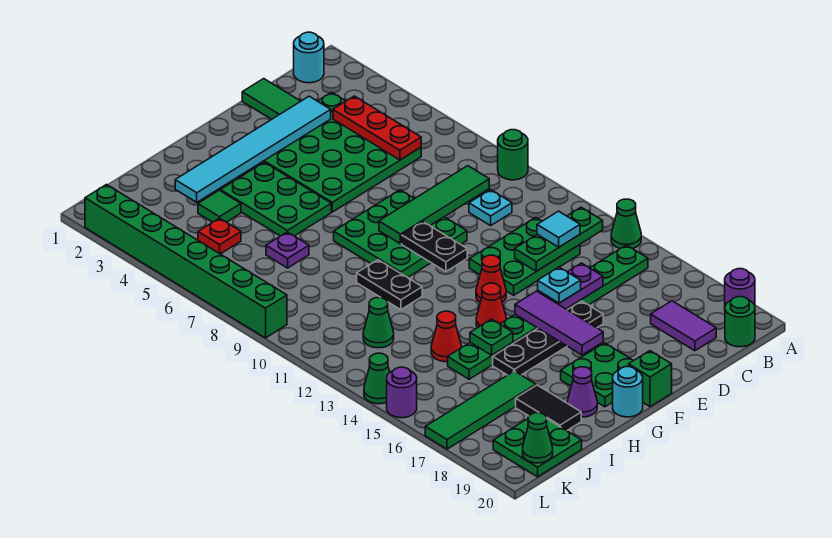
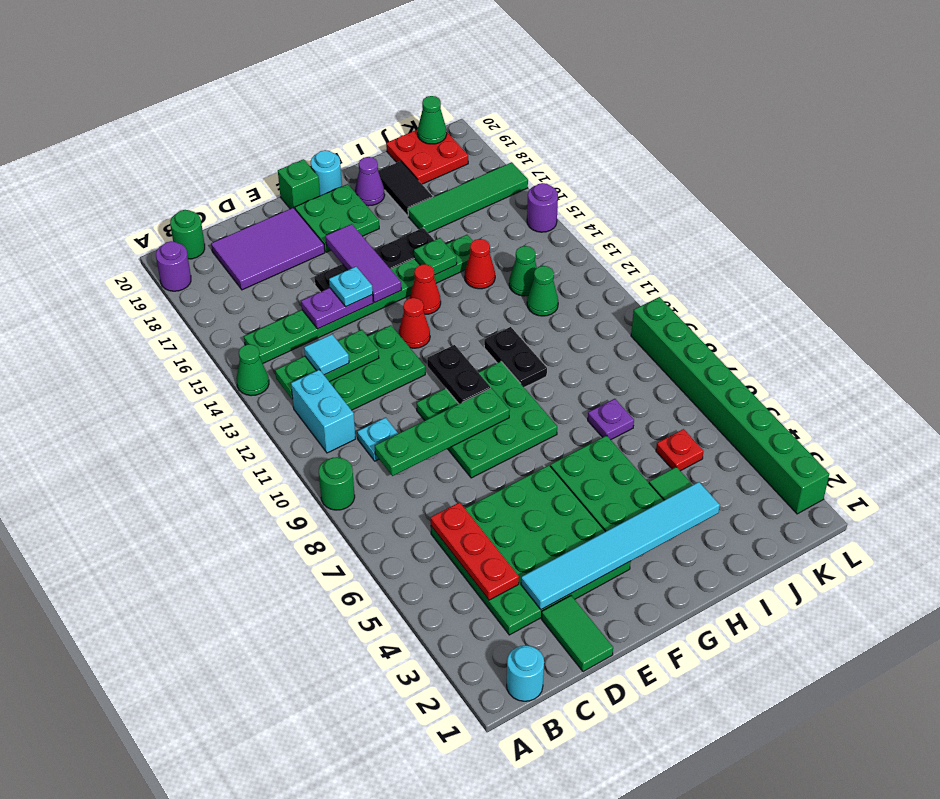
none -> cyan brick B11:B12 level 1
green tile C9:F9 level 2 -> green plate C9:F9 level 2
purple tile C18:C19 level 1 -> purple tile C18:E19 level 1
green plate J19:K20 level 1 -> red plate J19:K20 level 1
green cone L14 level 1 -> green cone J13 level 1

